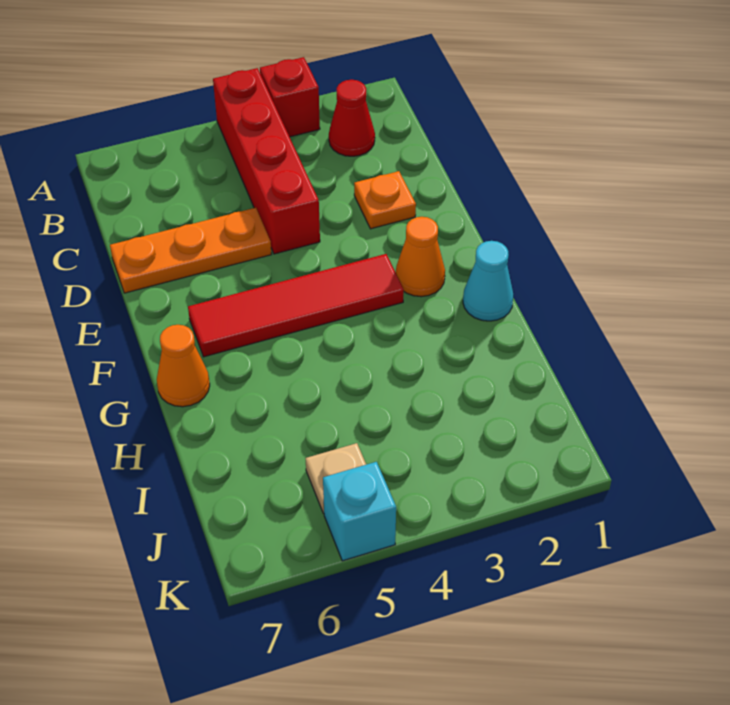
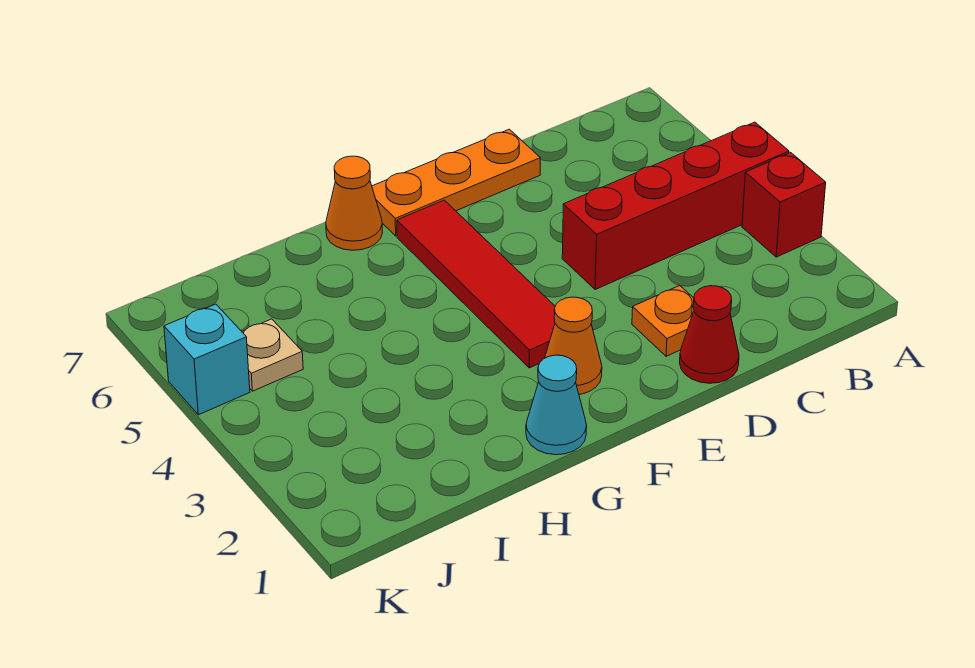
red cone B2 level 1 -> red cone D1 level 1
orange plate D5:D7 level 1 -> orange plate D7:F7 level 1

